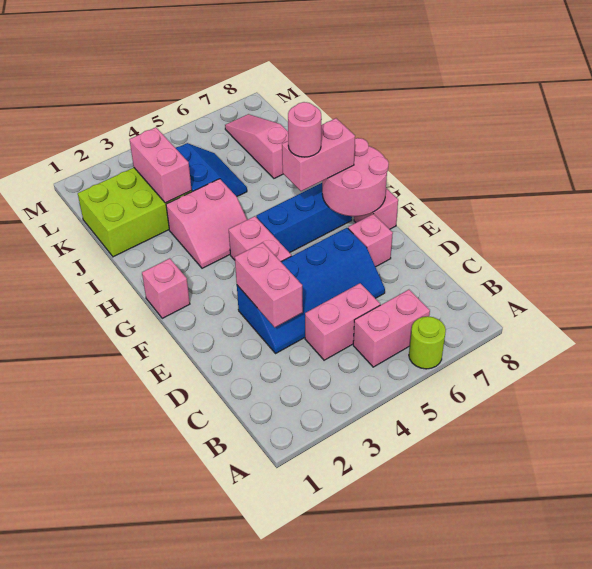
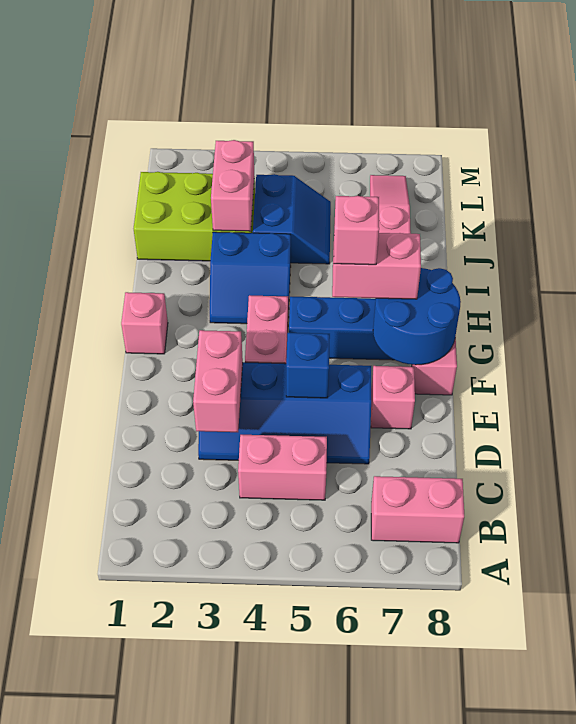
lime round brick A6 level 1 -> none
pink brick B5:B6 level 1 -> pink brick B7:B8 level 1
none -> blue brick E5 level 2
pink round brick F7:G8 level 2 -> blue round brick F7:G8 level 2
pink round brick G6 level 4 -> pink brick G6 level 4
pink slope H3:I4 level 1 top I -> blue slope H3:I4 level 1 top I

